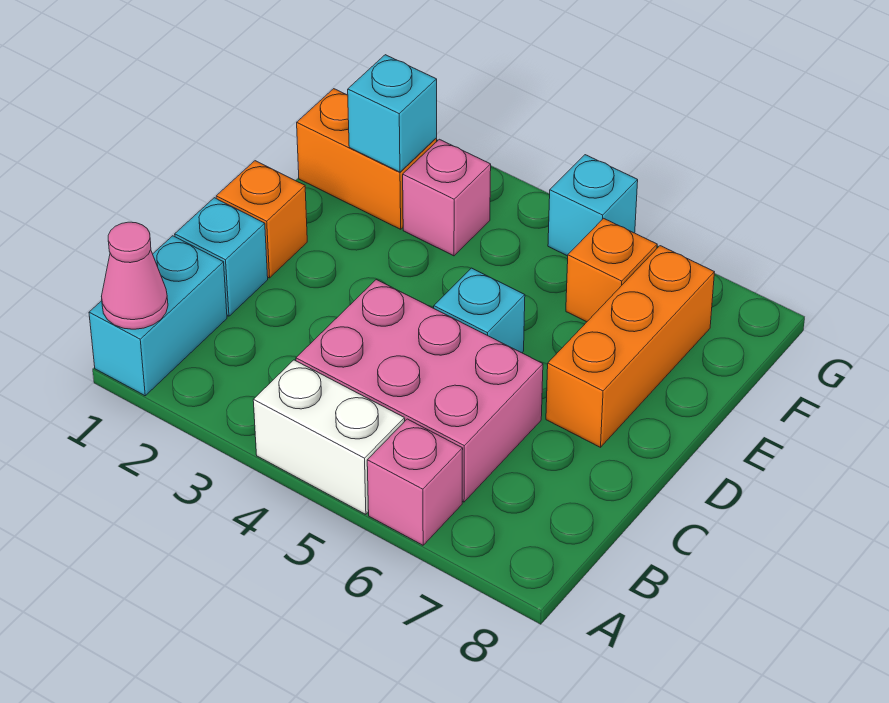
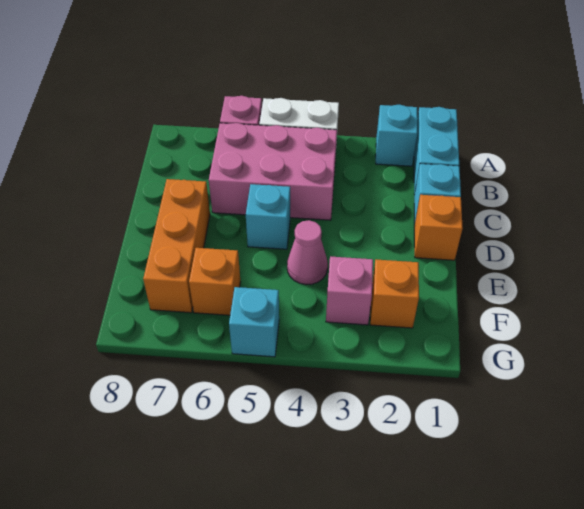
pink cone A1 level 2 -> pink cone E4 level 1
orange brick F1:F2 level 1 -> orange brick F2 level 1
cyan brick F2 level 2 -> cyan brick A2 level 1

